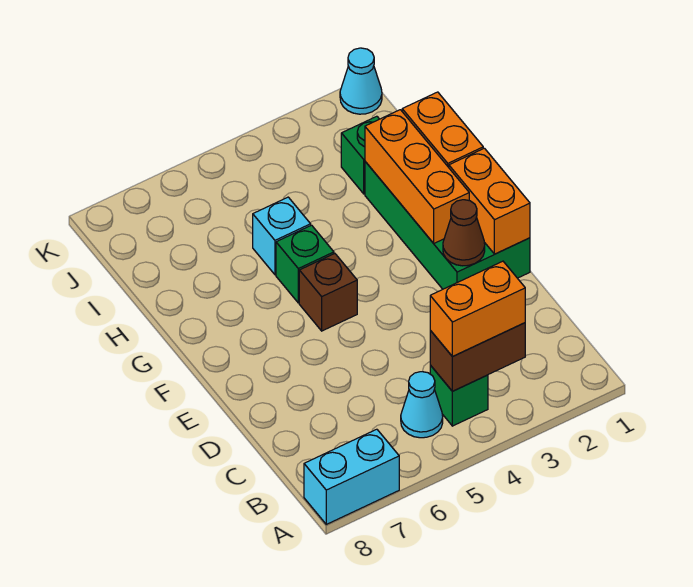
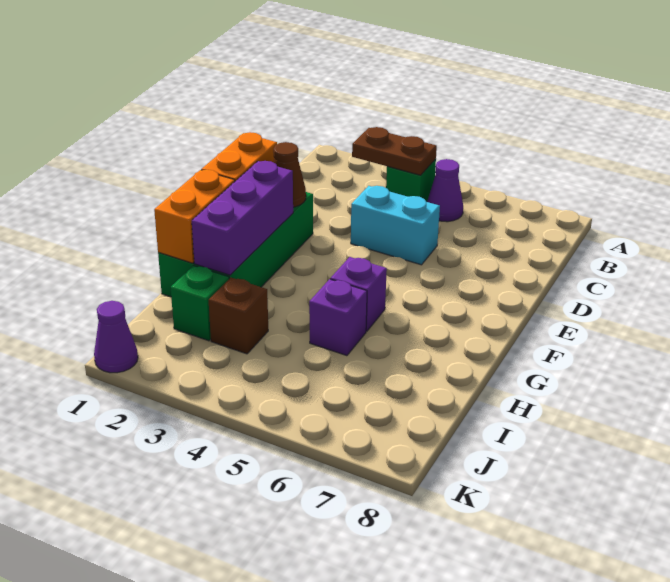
cyan brick A7:A8 level 1 -> cyan brick D4:D5 level 1
brown brick B3:B4 level 2 -> brown plate B3:B4 level 2
orange brick B3:B4 level 3 -> none
cyan cone B5 level 1 -> purple cone B5 level 1
orange brick F2:H2 level 2 -> purple brick F2:H2 level 2
brown brick F5 level 1 -> brown brick I3 level 1
green brick G5 level 1 -> purple brick G5 level 1
cyan brick H5 level 1 -> purple brick H5 level 1
cyan cone K1 level 1 -> purple cone K1 level 1

